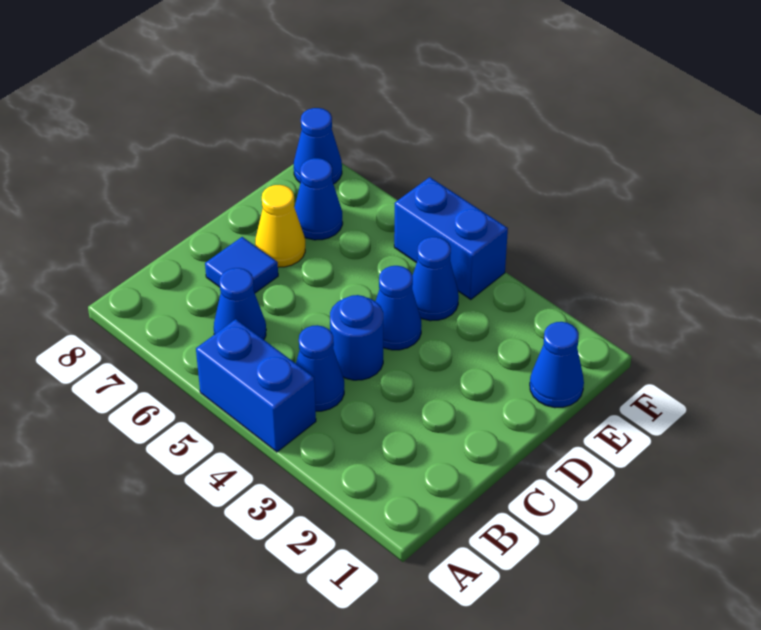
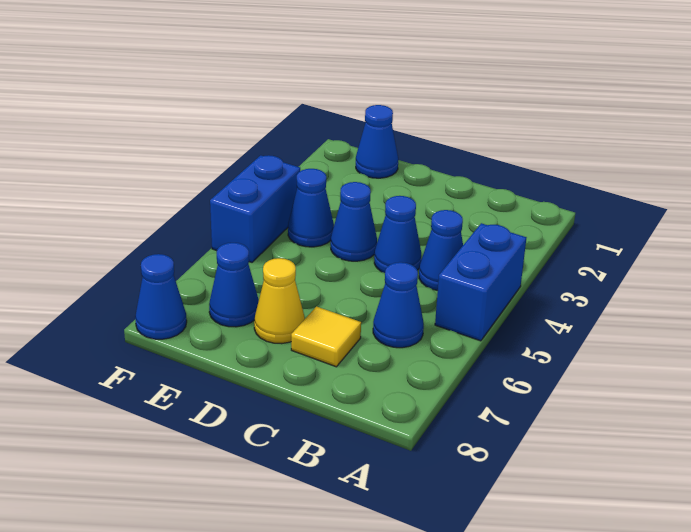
blue round brick C4 level 1 -> blue cone C4 level 1
blue tile C7 level 1 -> yellow tile C7 level 1

